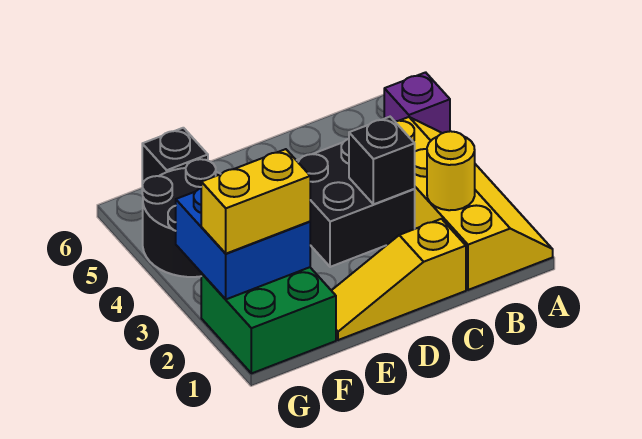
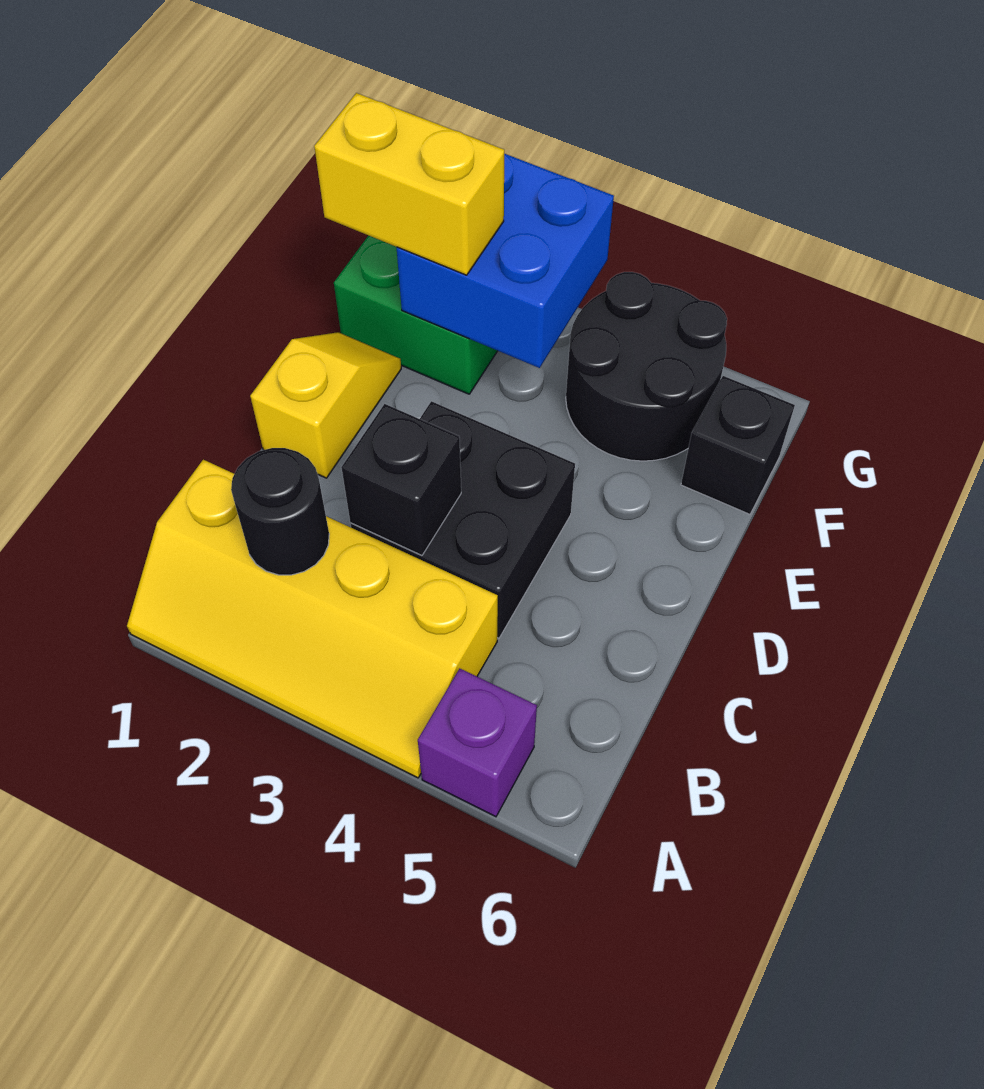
yellow round brick B2 level 2 -> black round brick B2 level 2
yellow slope C1:E1 level 1 top C -> yellow slope D1:E1 level 1 top D
yellow brick F2:G2 level 3 -> yellow brick F1:F2 level 3

